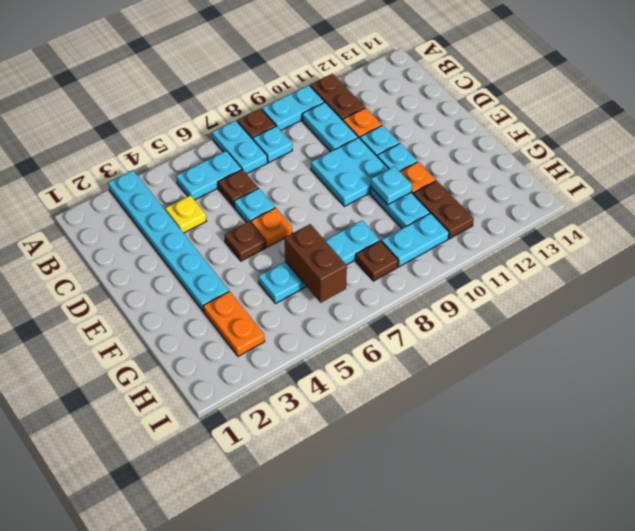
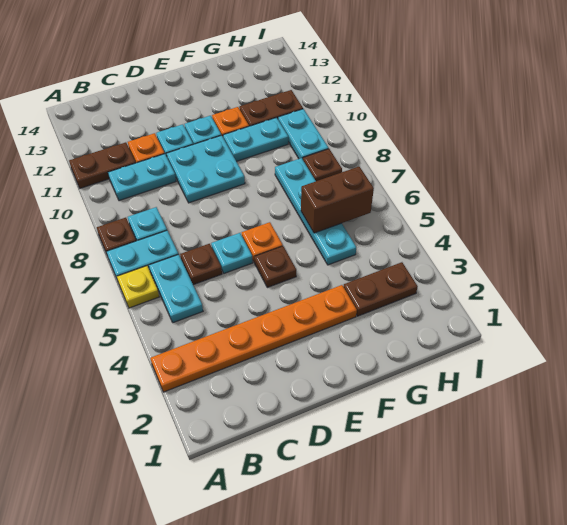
cyan plate A3:F3 level 1 -> orange plate A3:F3 level 1
cyan plate A9:A10 level 1 -> none
yellow plate C4 level 1 -> yellow plate A6 level 1
cyan plate F10 level 2 -> none
orange plate G3:H3 level 1 -> brown plate G3:H3 level 1

